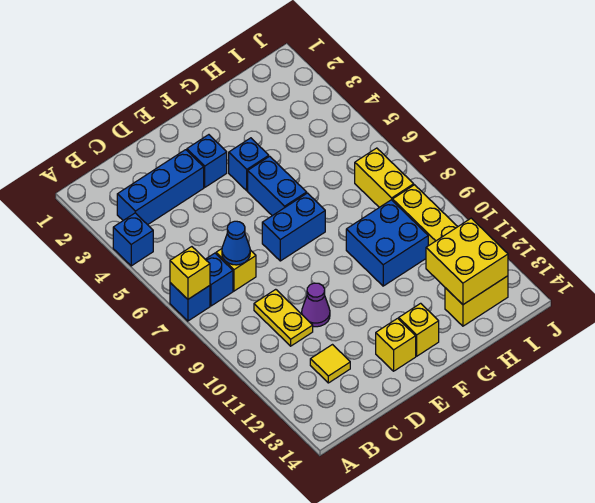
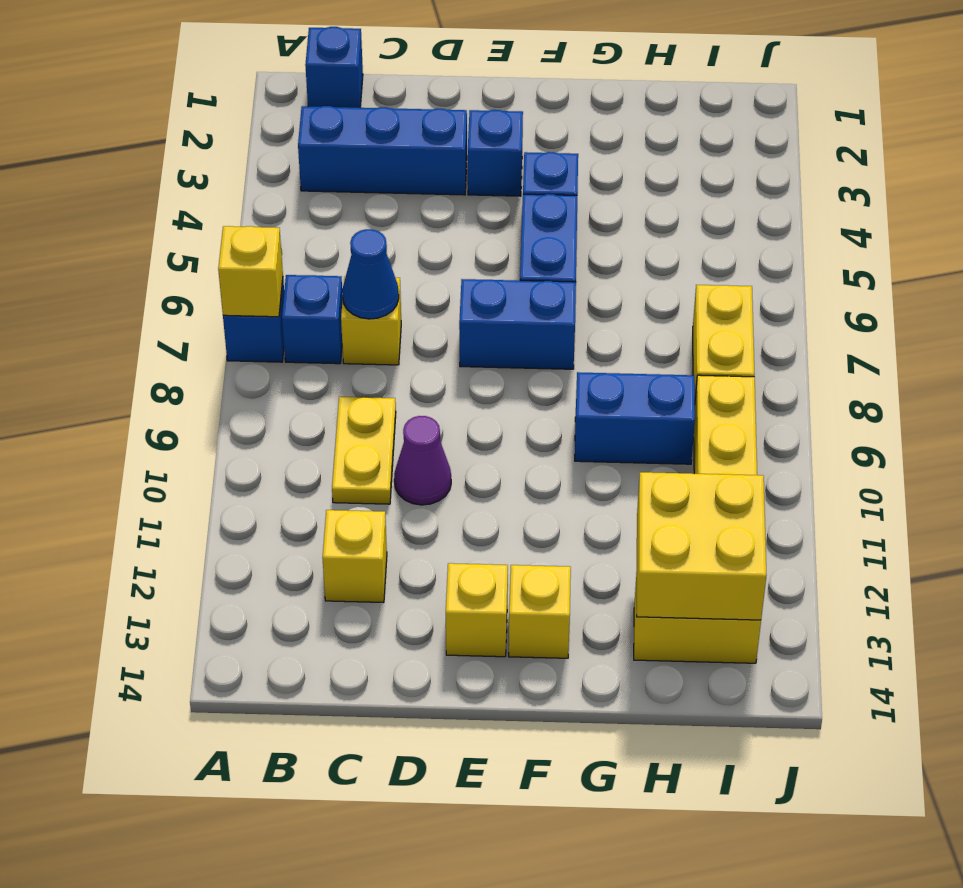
blue brick A4 level 1 -> blue brick B1 level 1
yellow tile C12 level 1 -> yellow brick C12 level 1
blue brick G9:H10 level 1 -> blue brick G9:H9 level 1

